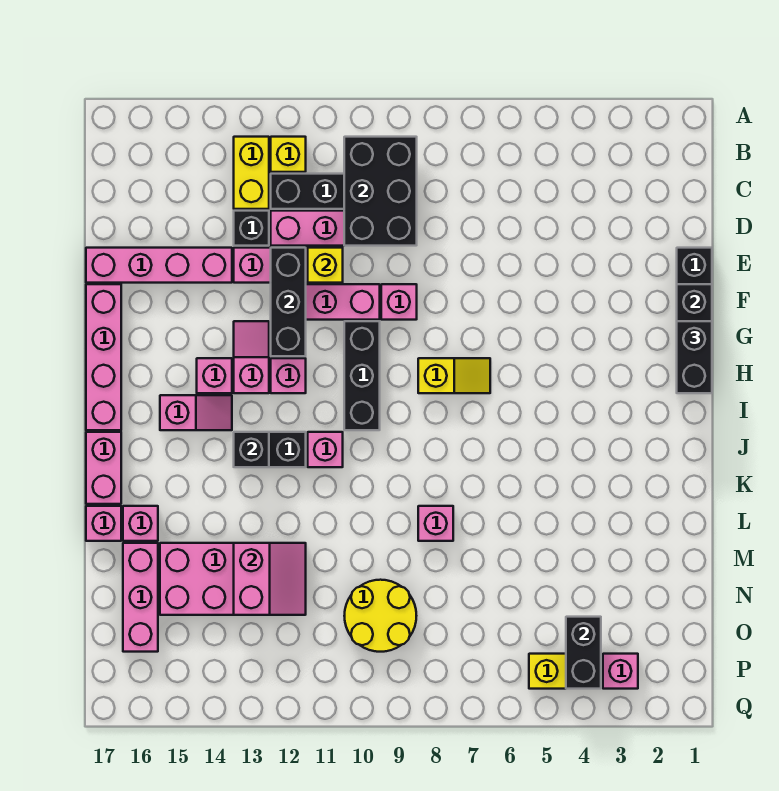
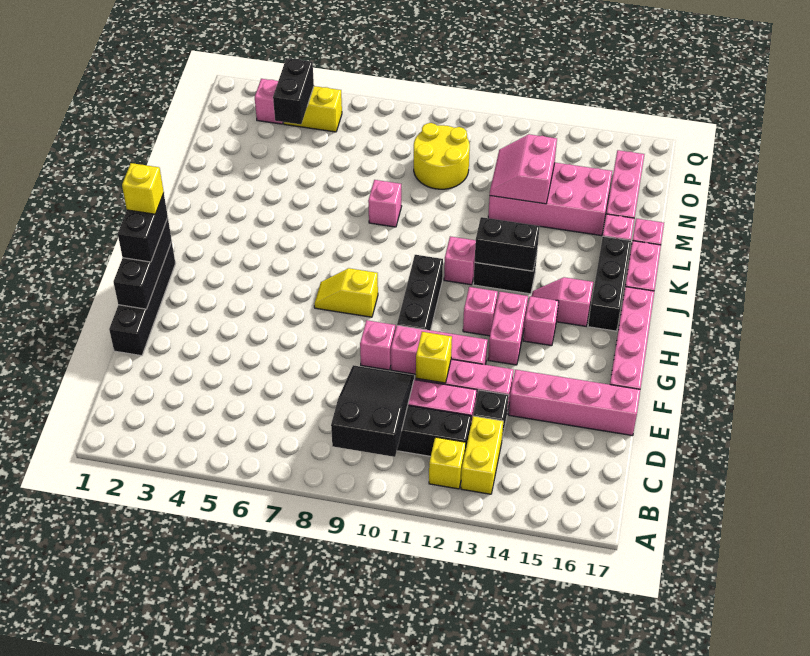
black brick B9:D10 level 2 -> black slope B9:D10 level 2 top B
black brick E12:G12 level 2 -> black brick I16:K16 level 1
pink slope G13:H13 level 1 top H -> pink brick G13:H13 level 1
none -> yellow brick H1 level 4
black brick J13 level 2 -> black brick J12:J13 level 2

